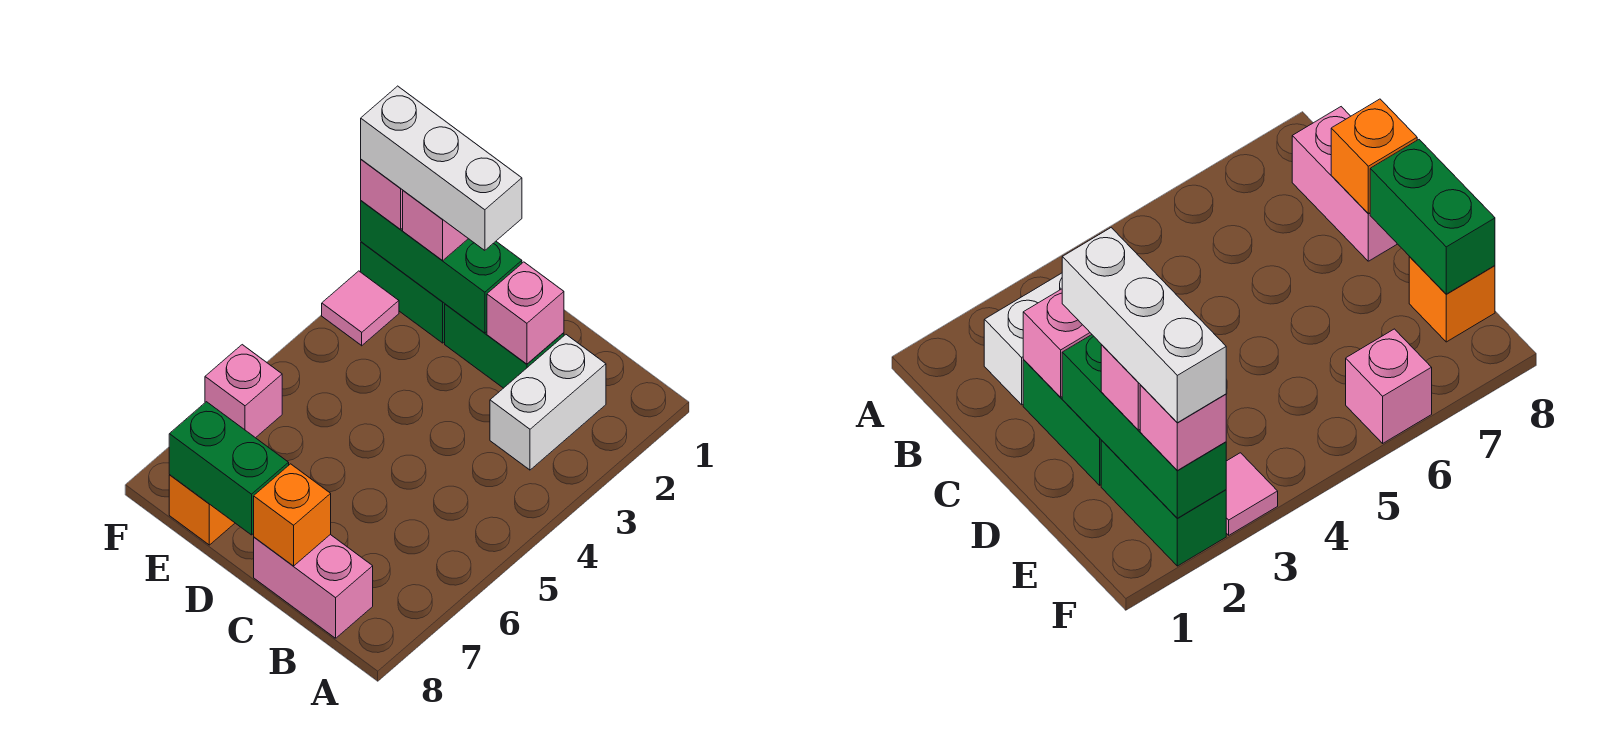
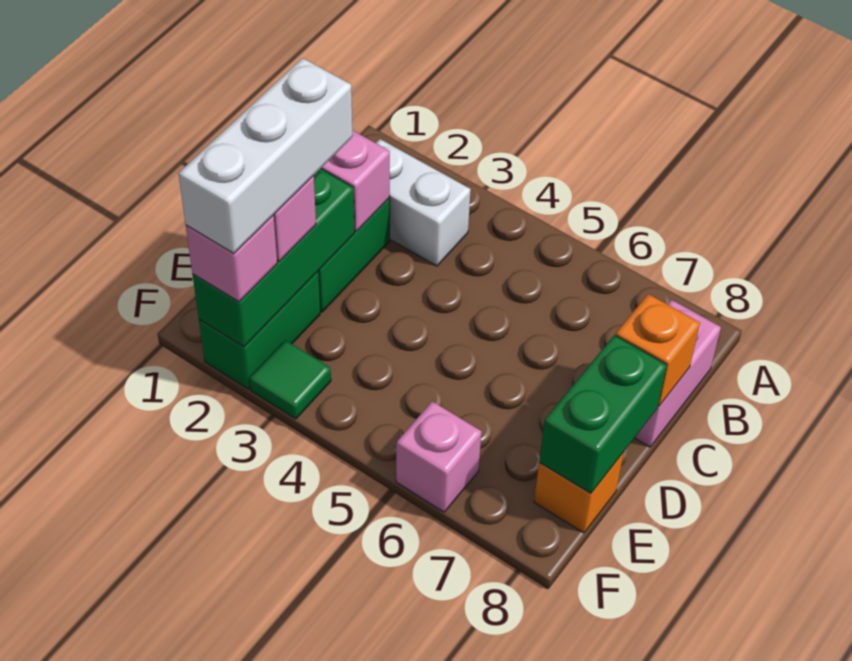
pink tile F3 level 1 -> green tile F3 level 1

